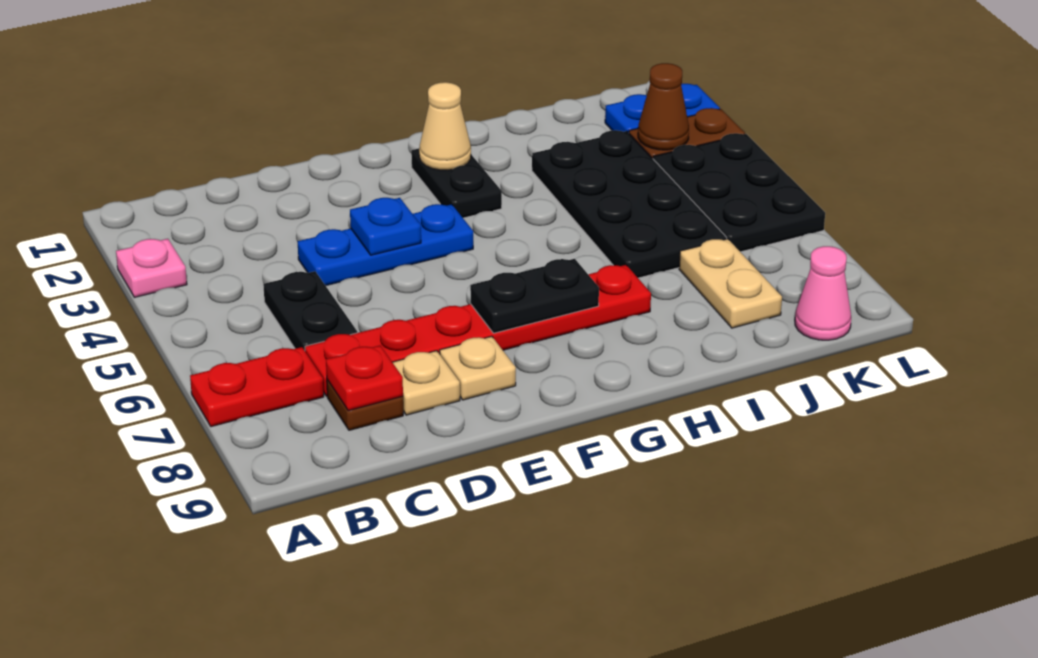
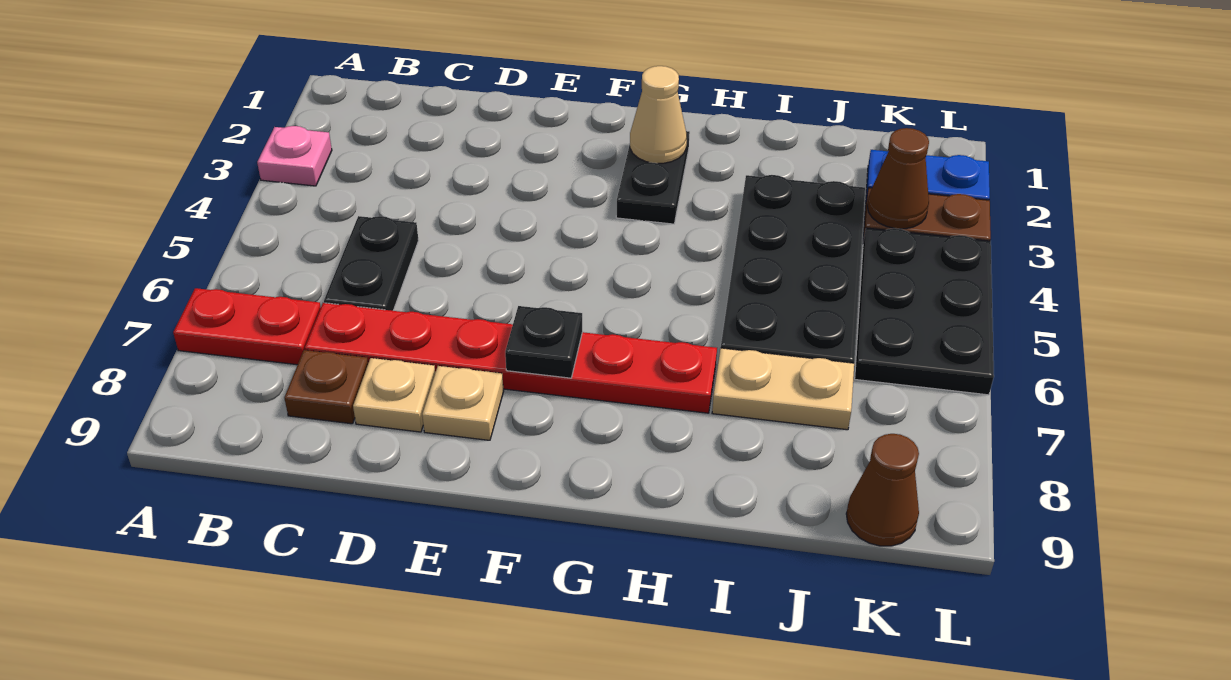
red plate C8 level 2 -> none
blue plate D4:F4 level 1 -> none
blue plate E4 level 2 -> none
black plate F7:G7 level 2 -> black plate F7 level 2
tan plate J7:J8 level 1 -> tan plate I7:J7 level 1
pink cone K9 level 1 -> brown cone K9 level 1

